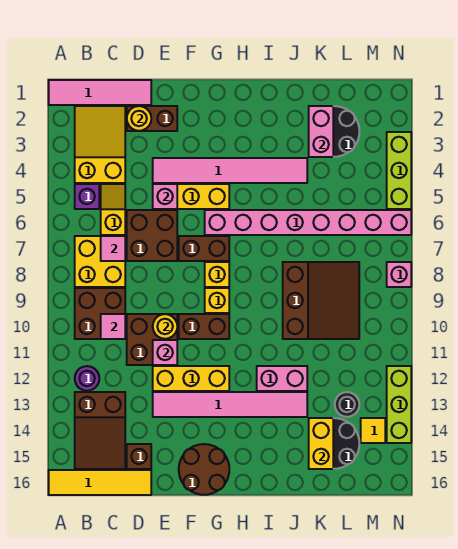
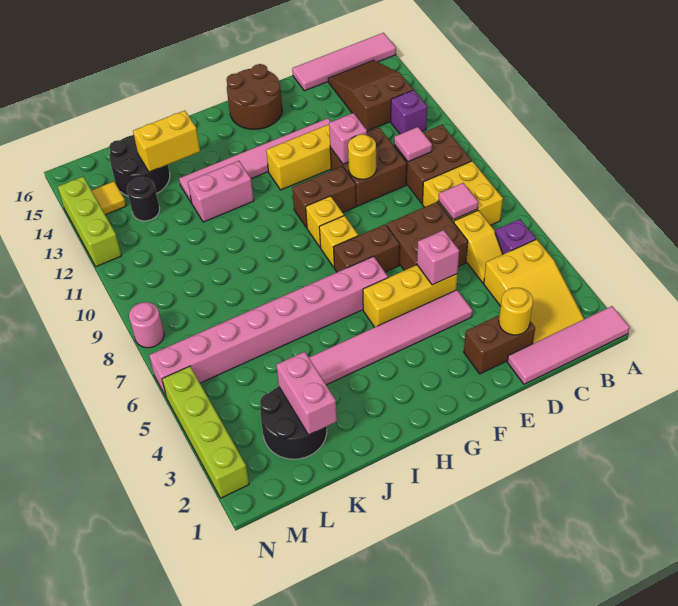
yellow tile A16:D16 level 1 -> pink tile A16:D16 level 1
purple round brick B12 level 1 -> purple brick B12 level 1
brown brick D15 level 1 -> none
brown slope J8:L10 level 1 top J -> none
yellow brick K14:K15 level 2 -> yellow brick J14:K14 level 2
lime brick N3:N5 level 1 -> lime brick N2:N5 level 1
pink brick N8 level 1 -> pink round brick N8 level 1

